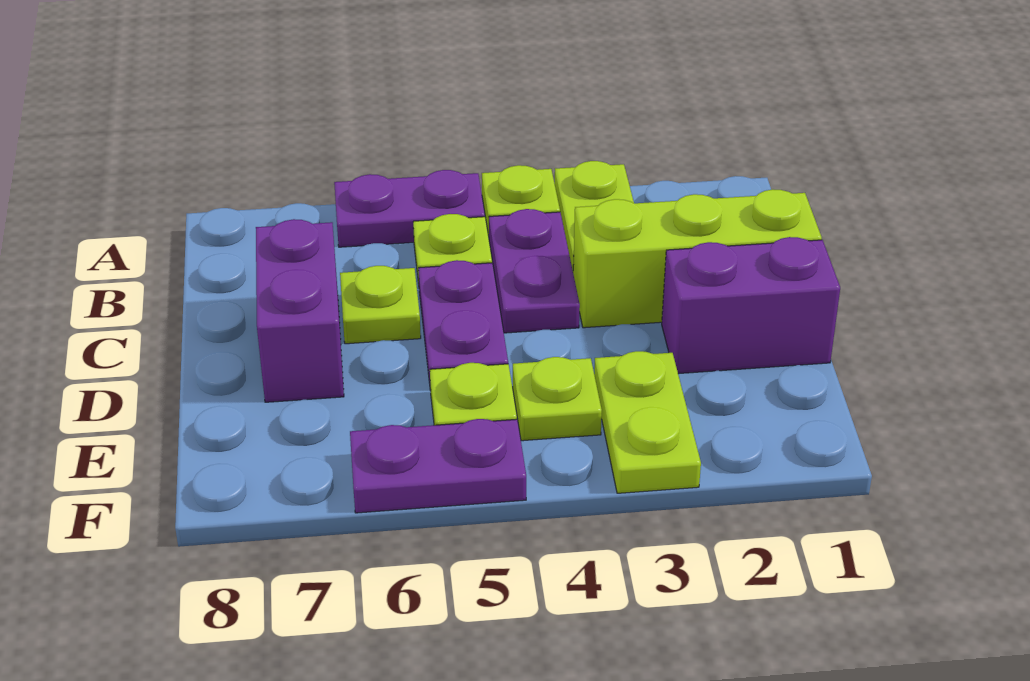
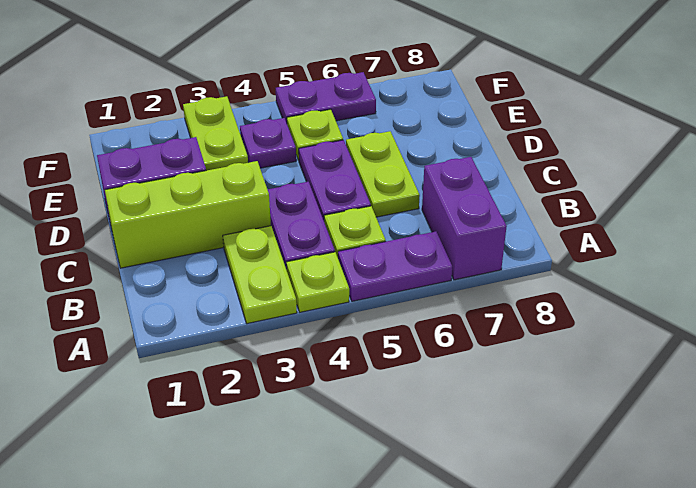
lime plate C6 level 1 -> lime plate C6:D6 level 1
purple brick C7:D7 level 1 -> purple brick A7:B7 level 1
lime plate E4 level 1 -> purple plate E4 level 1

